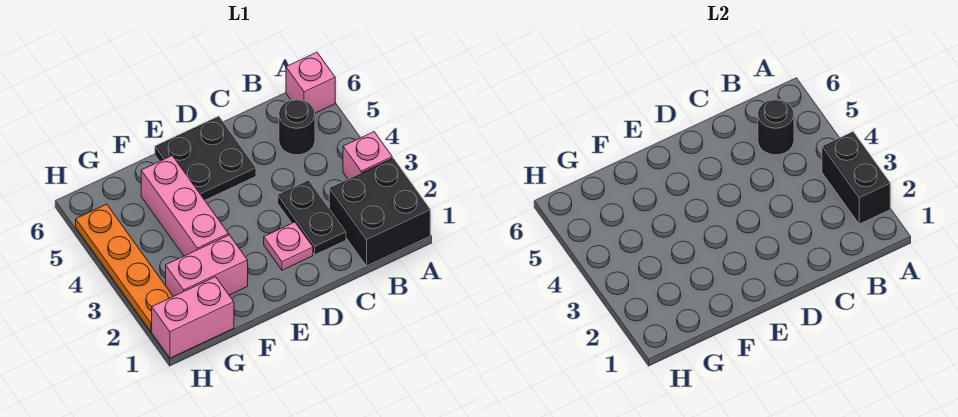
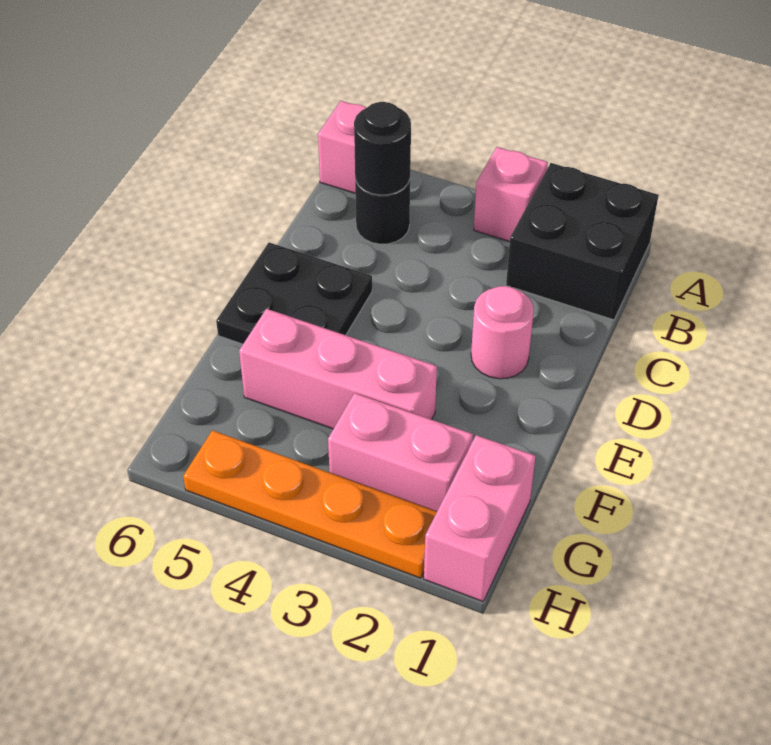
black brick A2:A3 level 2 -> none
black plate C2:C3 level 1 -> none
pink plate D2 level 1 -> pink round brick D2 level 1
pink brick F2:G2 level 1 -> pink brick G2:G3 level 1

